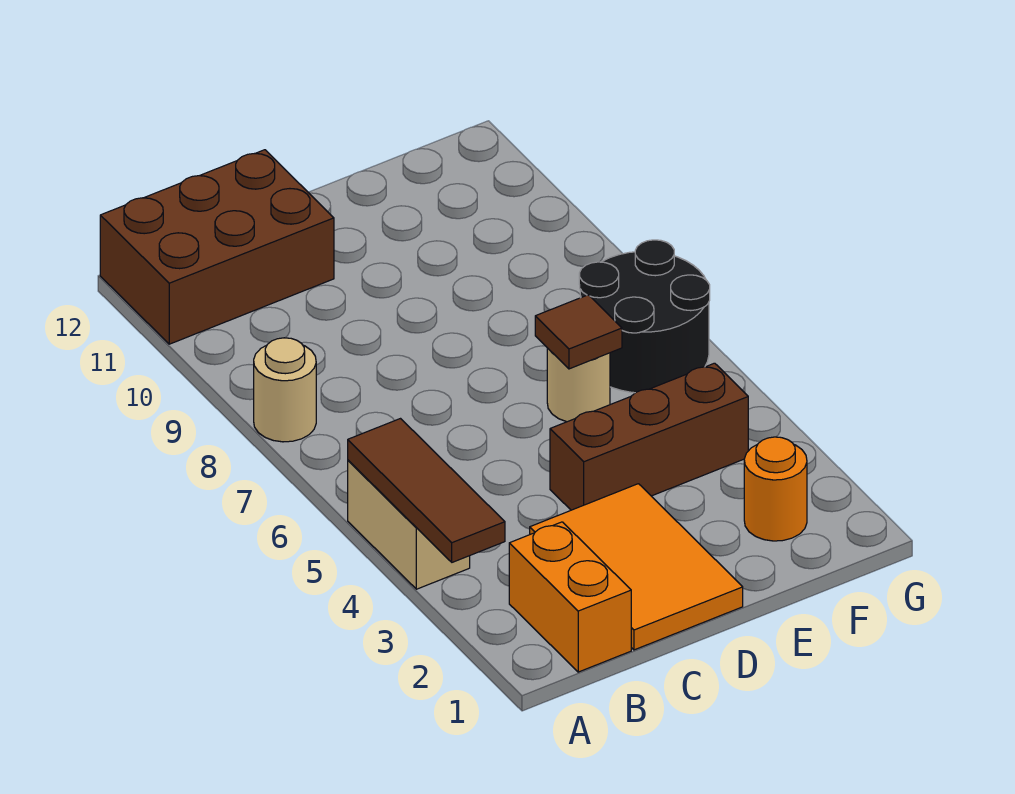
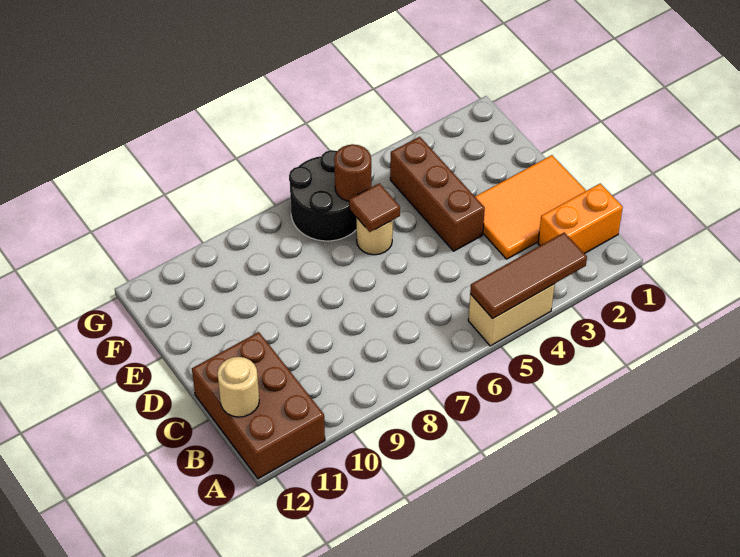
tan round brick A8 level 1 -> tan round brick B12 level 2
orange round brick F2 level 1 -> none
none -> brown round brick F6 level 2

